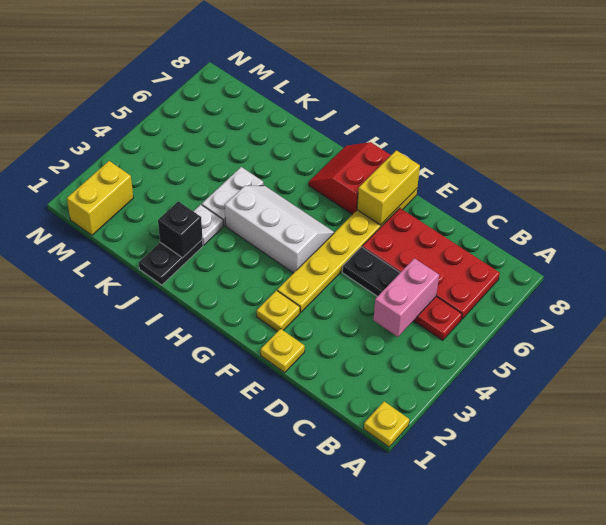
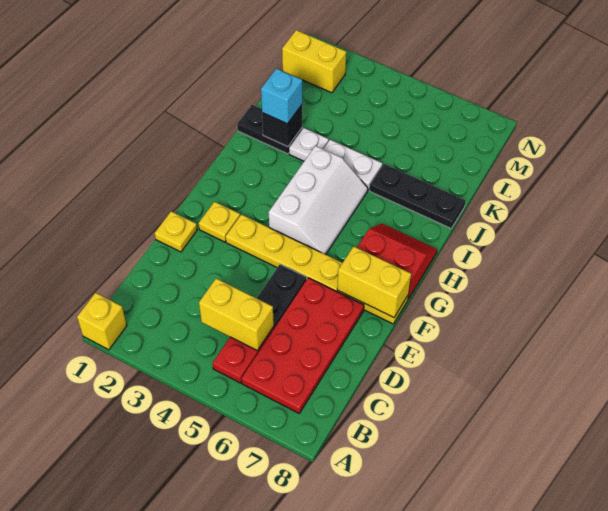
yellow plate A1 level 1 -> yellow brick A1 level 1
pink brick C4:C5 level 2 -> yellow brick C4:C5 level 2
none -> cyan brick J2 level 3
none -> black plate J6:J8 level 1

